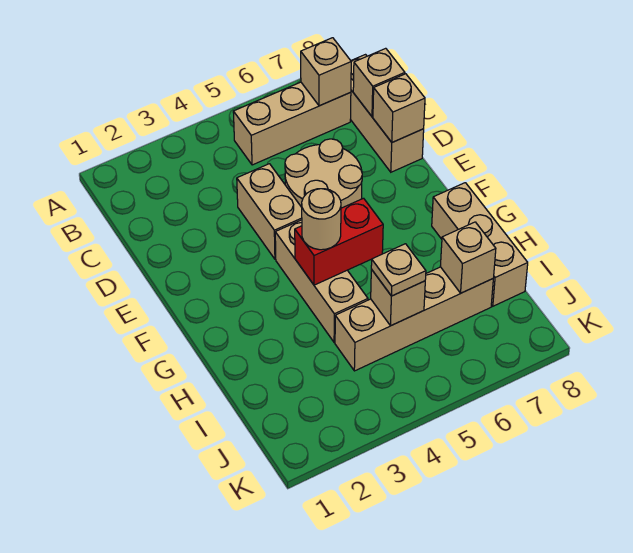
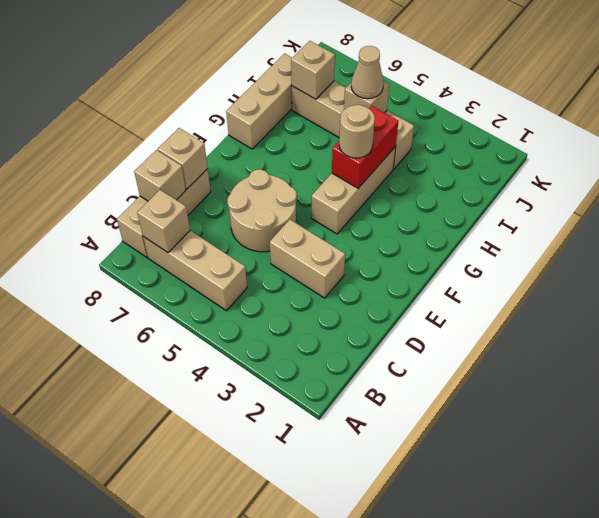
tan brick D4:E4 level 1 -> tan brick D3:D4 level 1
red brick G4:G5 level 2 -> red brick G4:H4 level 2
tan plate I5 level 3 -> tan cone I5 level 3

